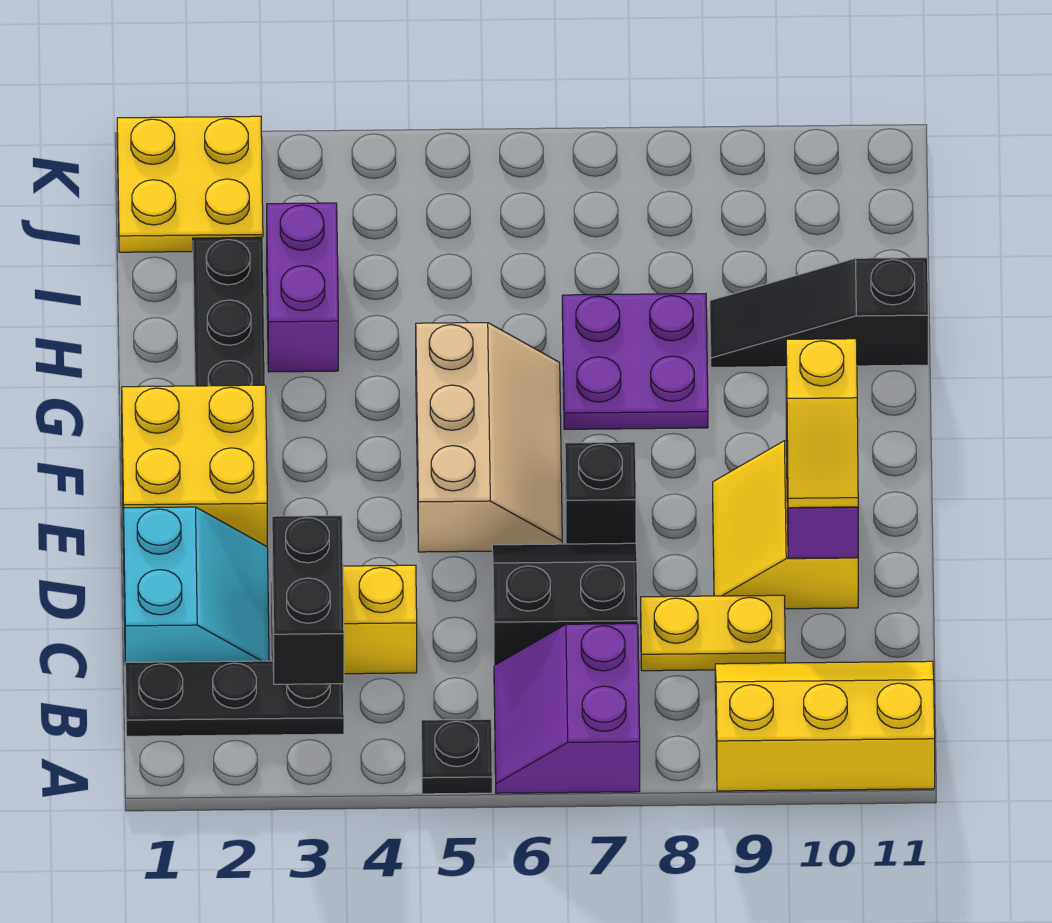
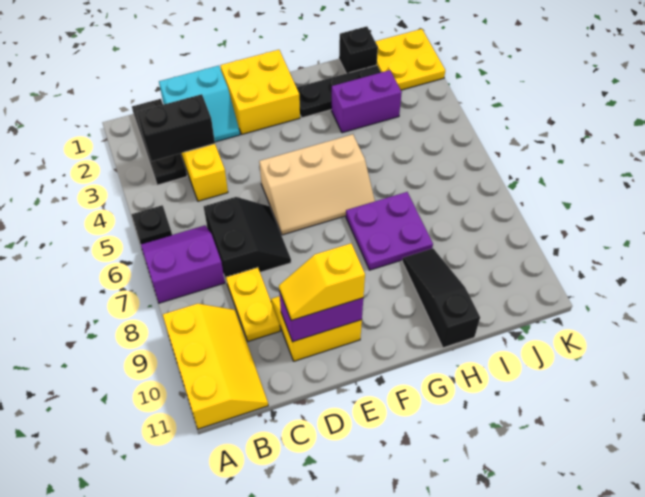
black brick E7 level 1 -> black brick I1 level 1

